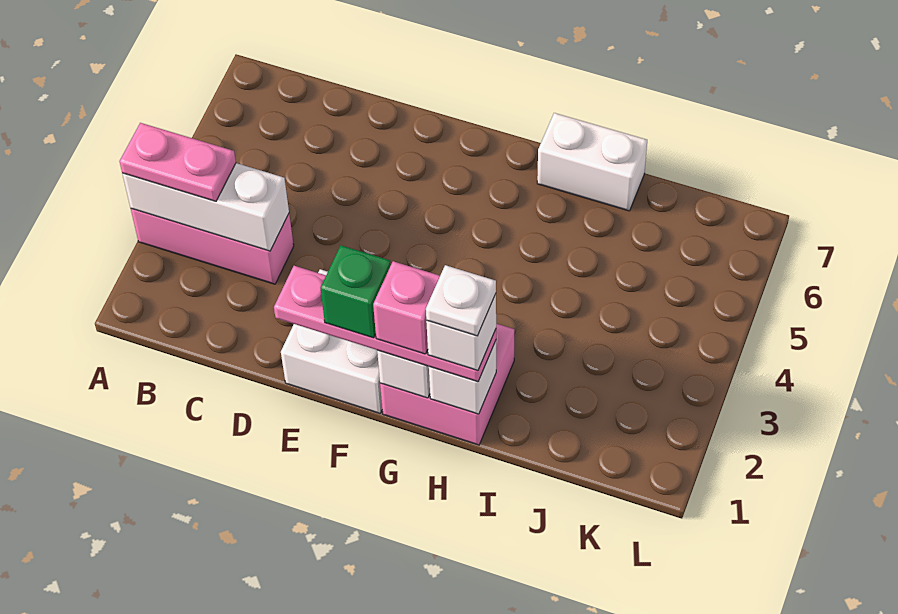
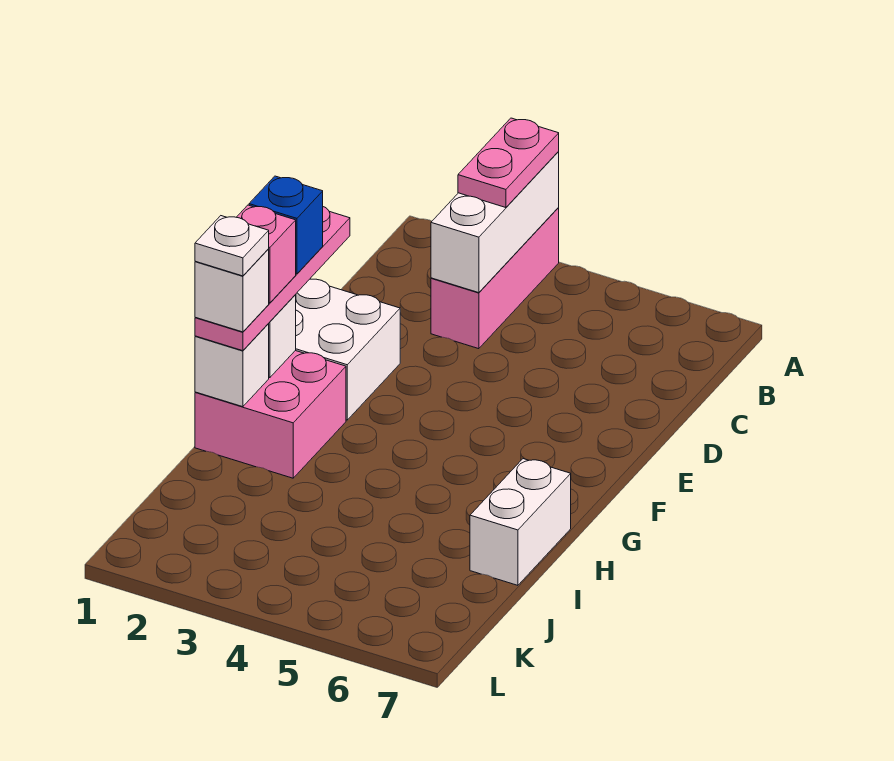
green brick F1 level 4 -> blue brick F1 level 4

